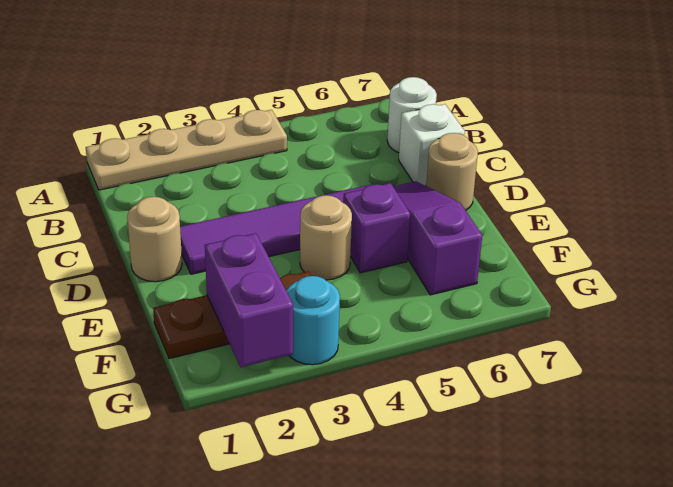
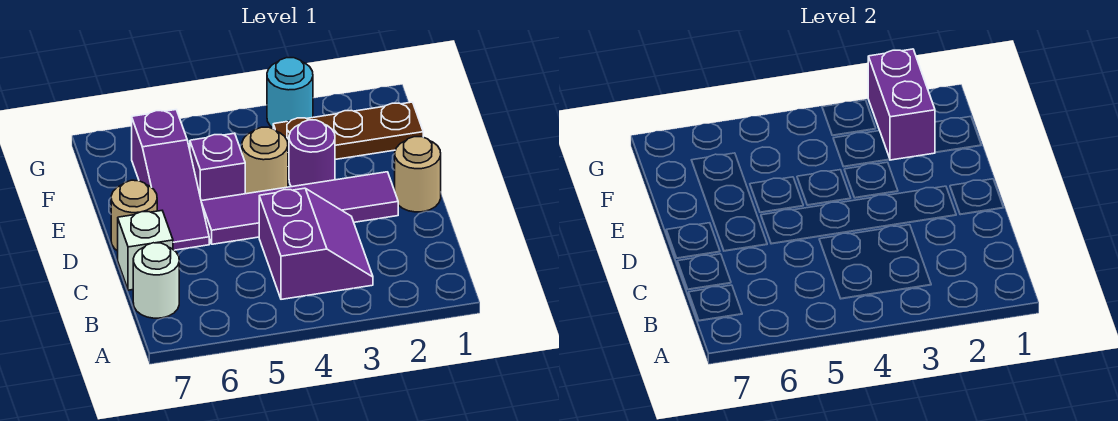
tan plate A1:A4 level 1 -> none
none -> purple slope B3:C4 level 1 top 4
none -> purple round brick E3 level 1

